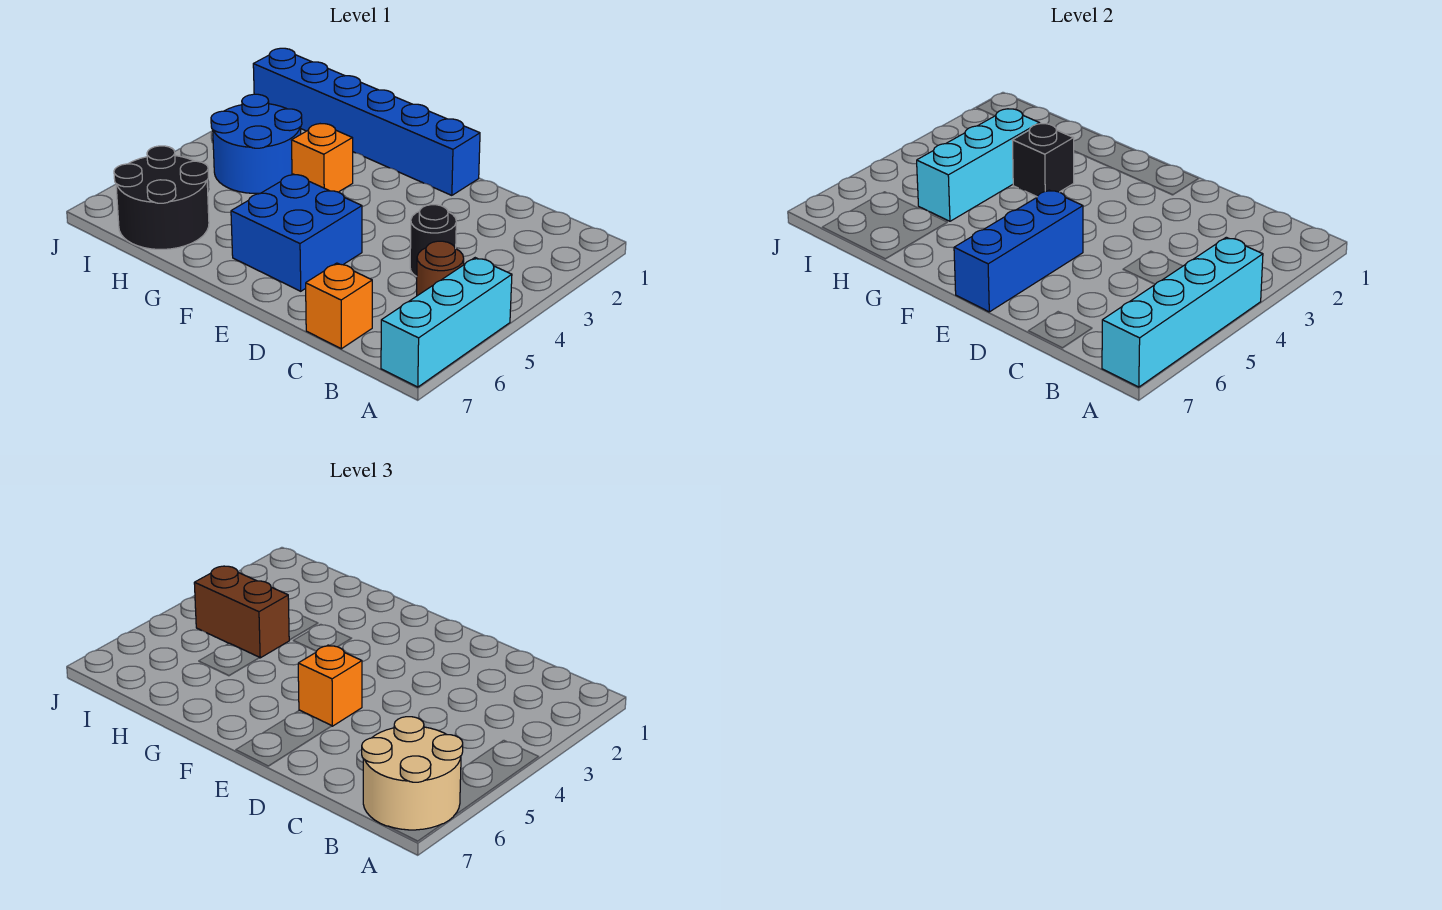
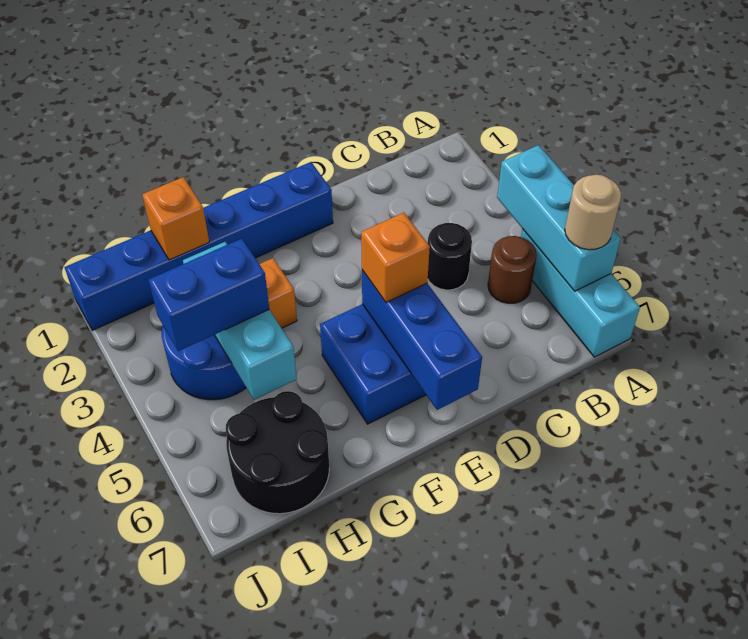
cyan brick A4:A7 level 2 -> cyan brick A4:A6 level 2
tan round brick A6:B7 level 3 -> tan round brick A6 level 3
orange brick C7 level 1 -> orange brick H1 level 2
black brick G3 level 2 -> none
brown brick H4:I4 level 3 -> blue brick H4:I4 level 3

